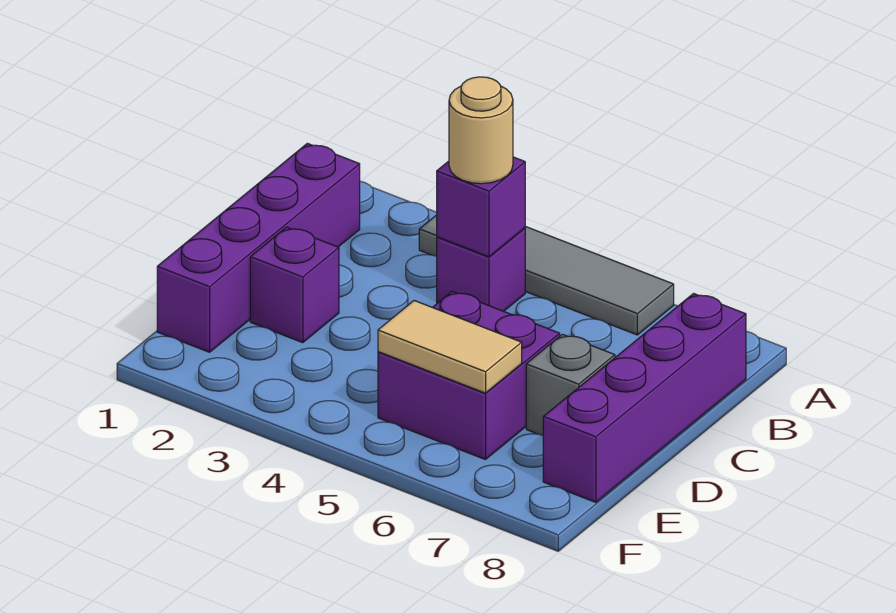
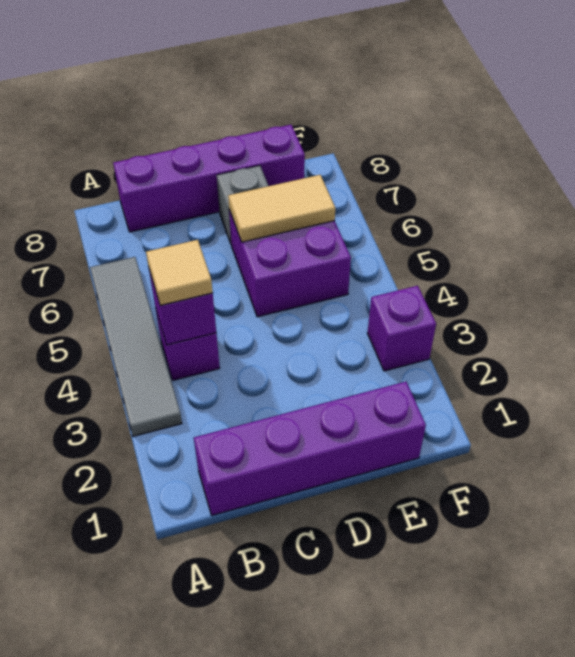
tan round brick B4 level 3 -> tan tile B4 level 3
purple brick D2 level 1 -> purple brick F3 level 1
tan tile E5:E6 level 2 -> tan tile D6:E6 level 2

